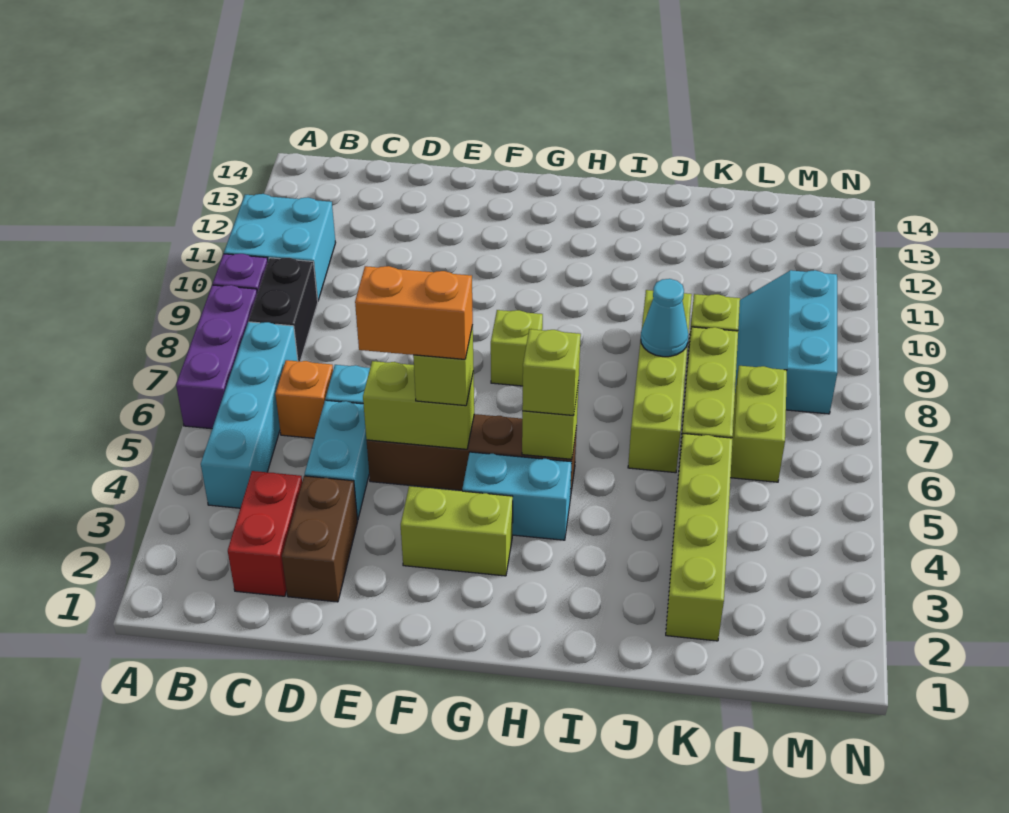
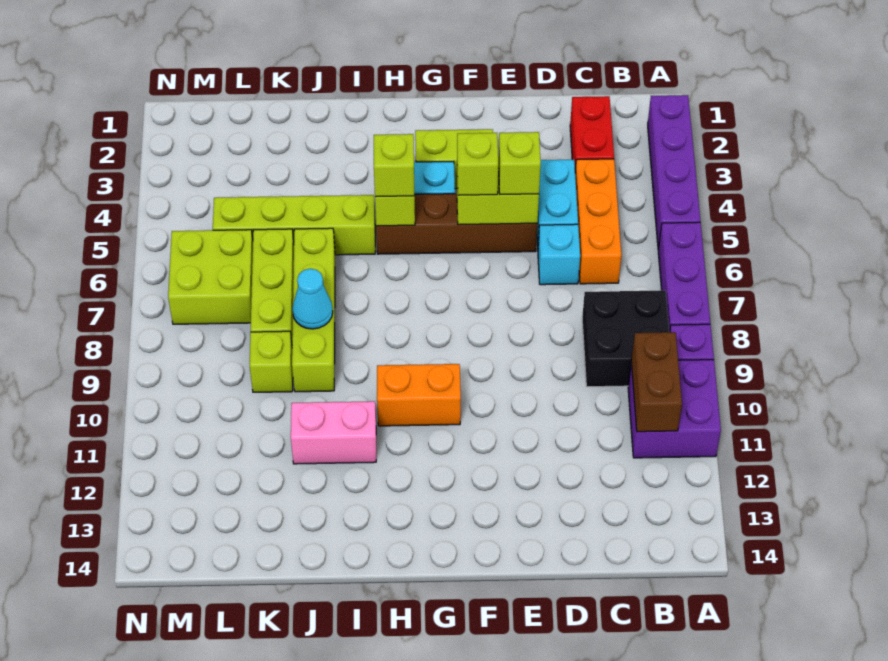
none -> purple brick A2:A5 level 1
cyan brick A10:B11 level 1 -> purple brick A10:B11 level 1
cyan brick B4:B7 level 1 -> none
black brick B8:B9 level 1 -> black brick B8:C9 level 1
orange brick C6 level 1 -> orange brick C4:C6 level 1
brown brick D2:D3 level 1 -> brown brick B10:B11 level 2
orange brick E5:F5 level 4 -> orange brick G10:H10 level 1
lime brick G8 level 1 -> lime brick E5 level 3
none -> pink brick I11:J11 level 1
lime brick K2:K5 level 1 -> lime brick I5:L5 level 1
lime brick L6:L7 level 1 -> lime brick L6:M7 level 1
cyan slope L8:M10 level 1 top M -> none

